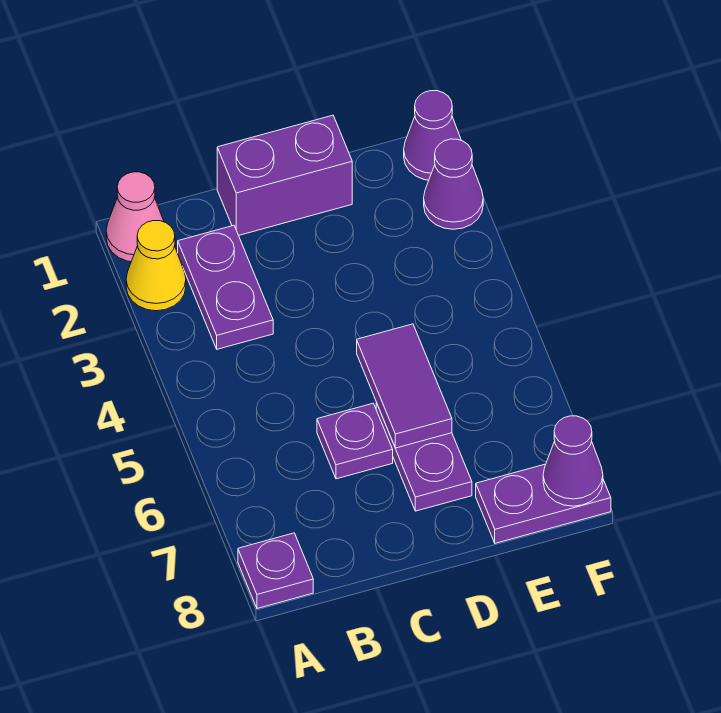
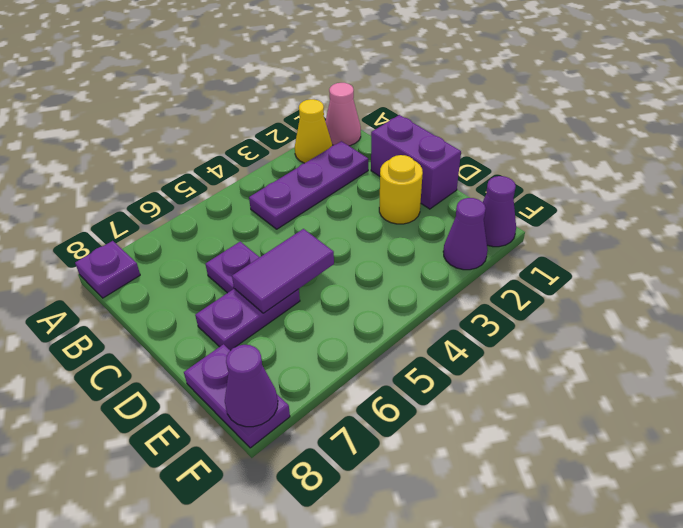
purple plate B2:B3 level 1 -> purple plate B2:B4 level 1
none -> yellow round brick D2 level 1

